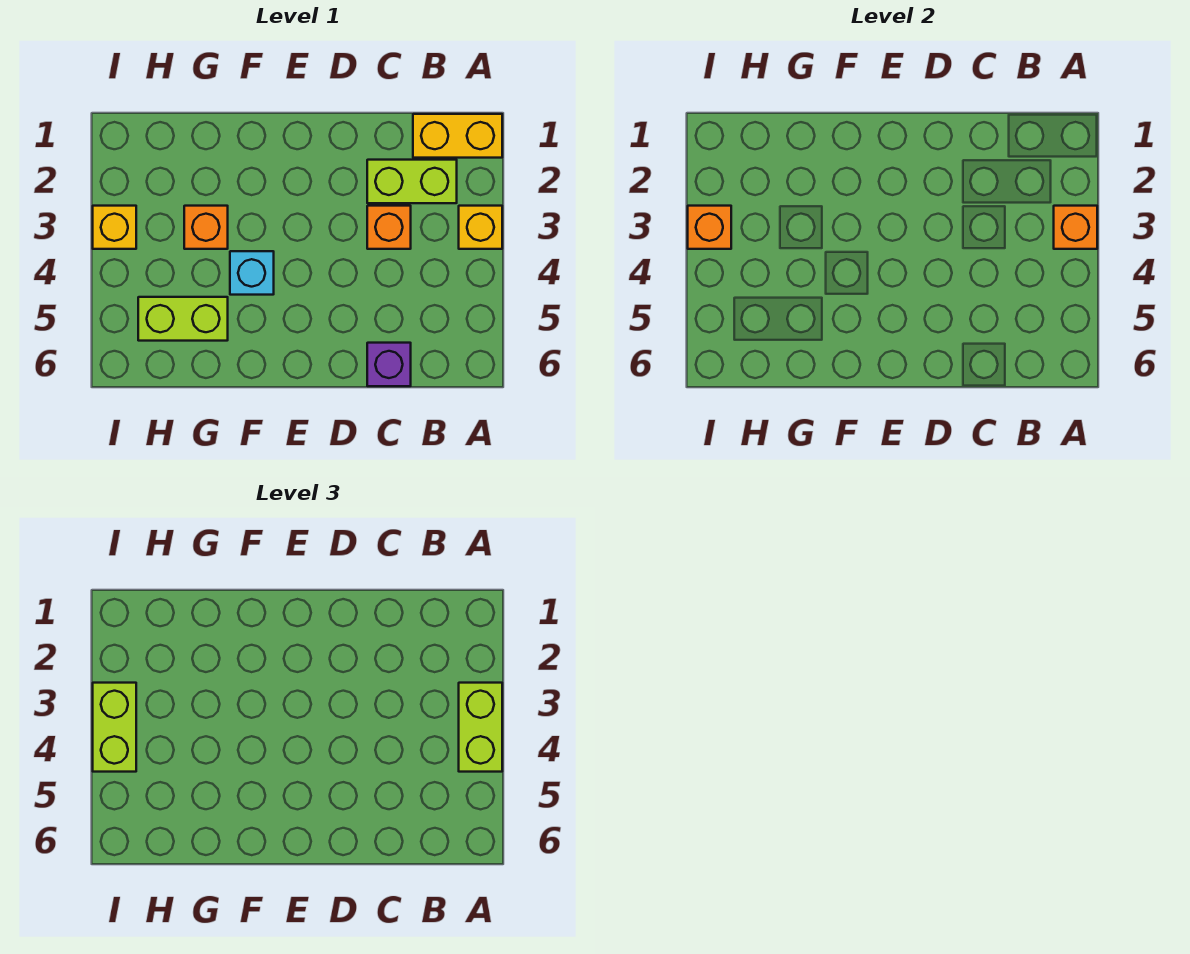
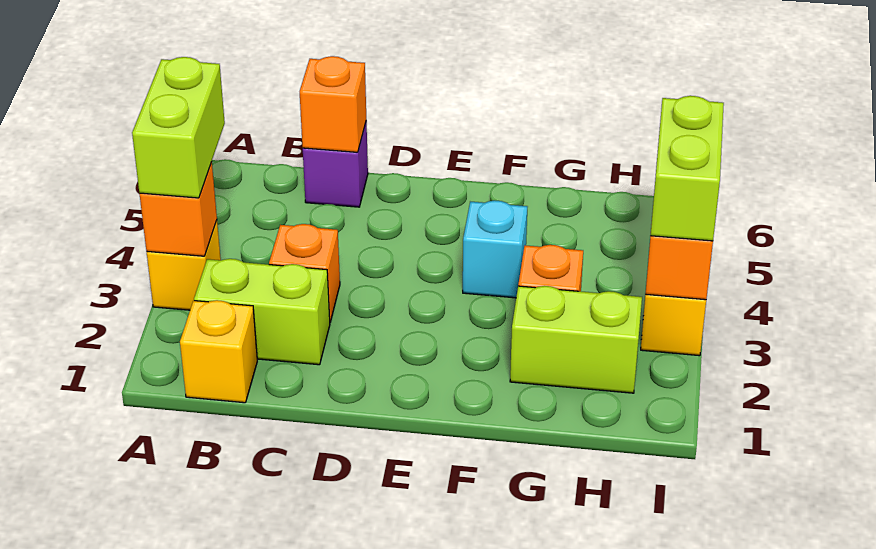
yellow brick A1:B1 level 1 -> yellow brick B1 level 1
none -> orange brick C6 level 2
lime brick G5:H5 level 1 -> lime brick G2:H2 level 1

